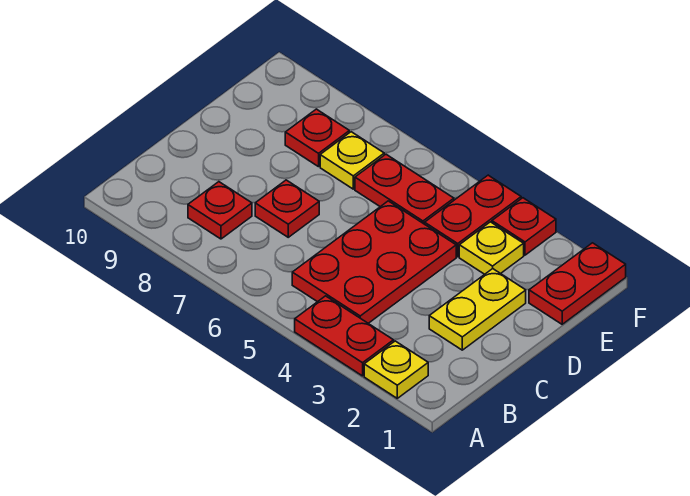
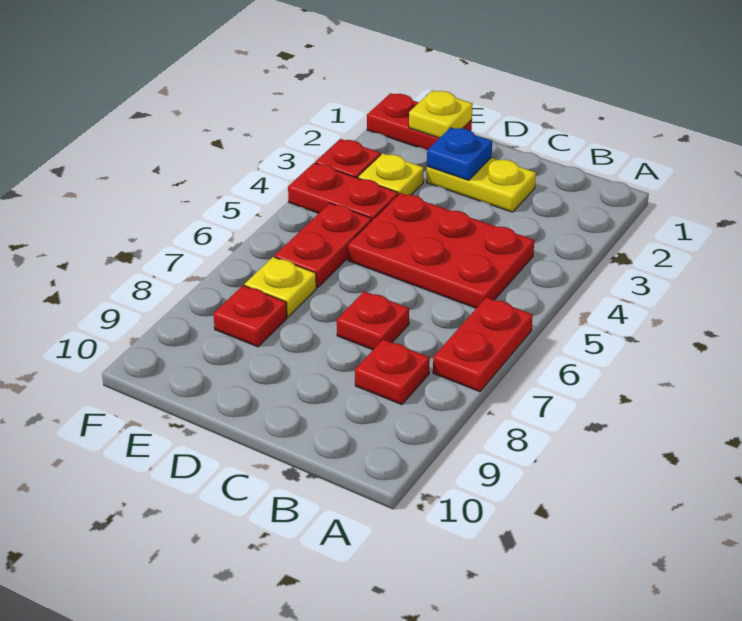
yellow plate A2 level 1 -> yellow plate E1 level 2
red plate A3:A4 level 1 -> red plate A6:A7 level 1
none -> blue plate D2 level 2

